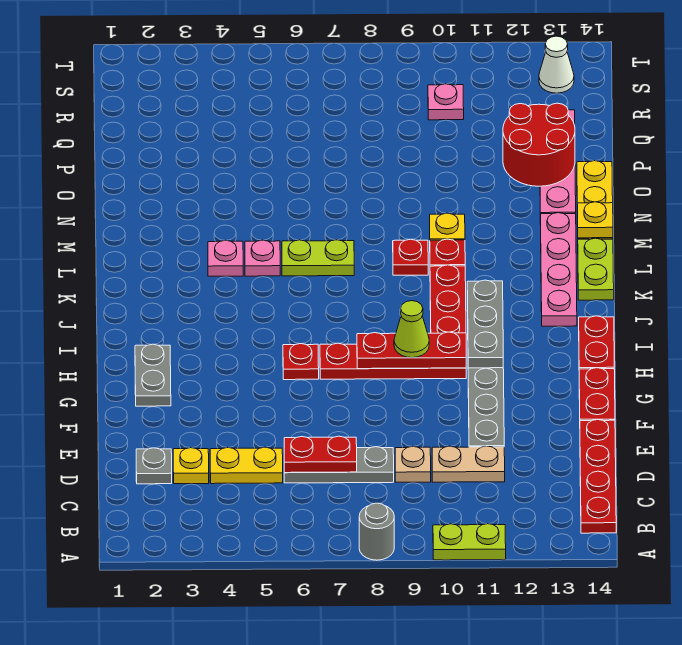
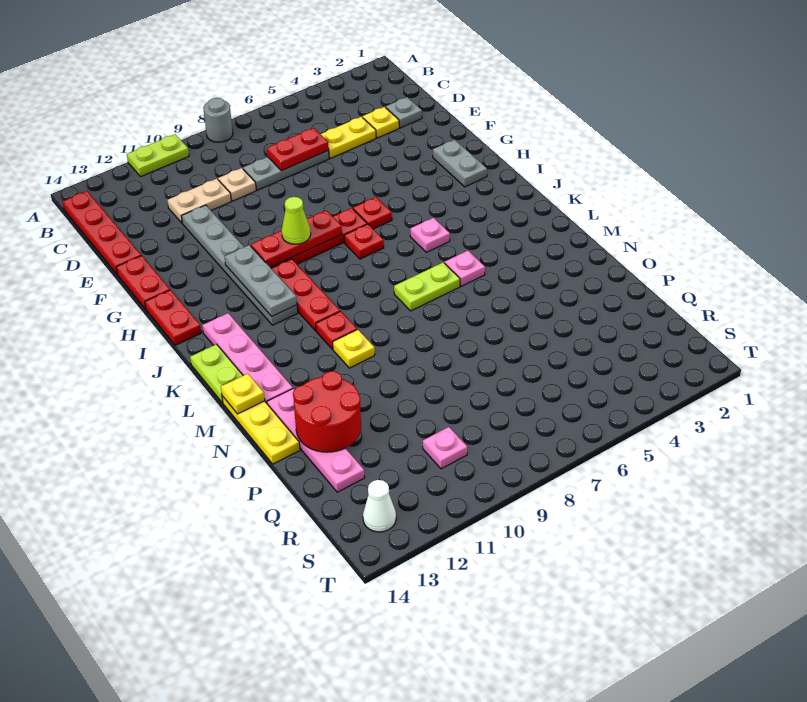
pink plate L4 level 1 -> pink plate J5 level 1
red plate L9 level 1 -> red plate I7 level 1

